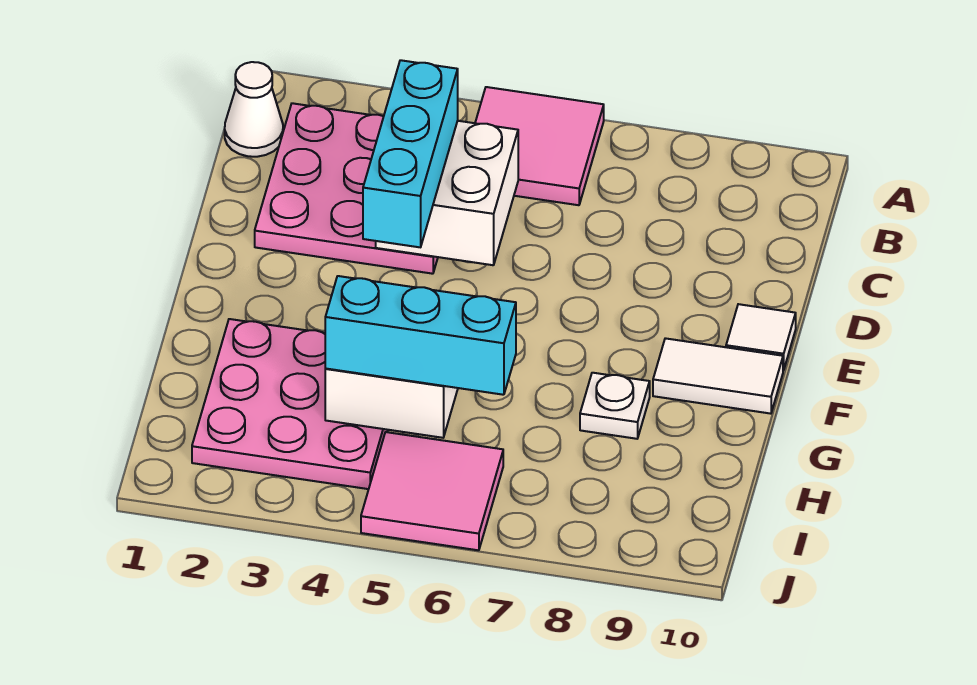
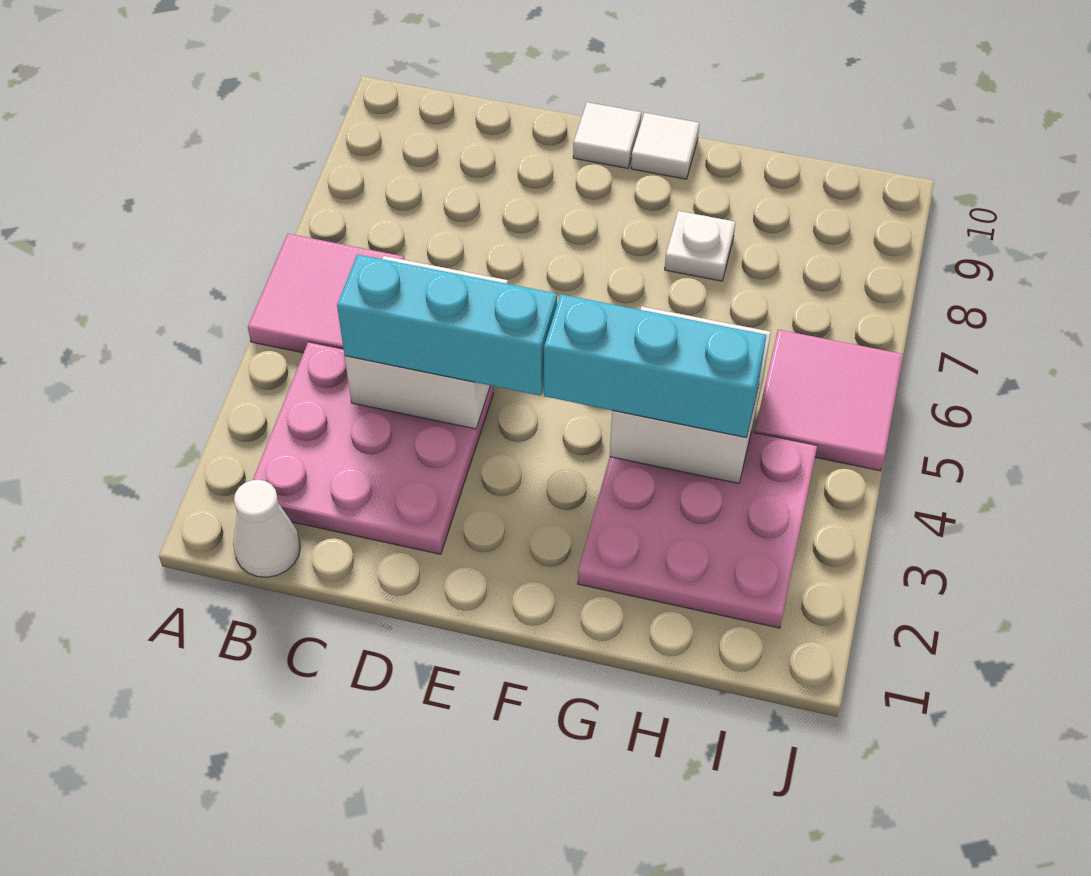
white tile F9:F10 level 1 -> white tile F10 level 1
cyan brick H4:H6 level 3 -> cyan brick F4:H4 level 3

